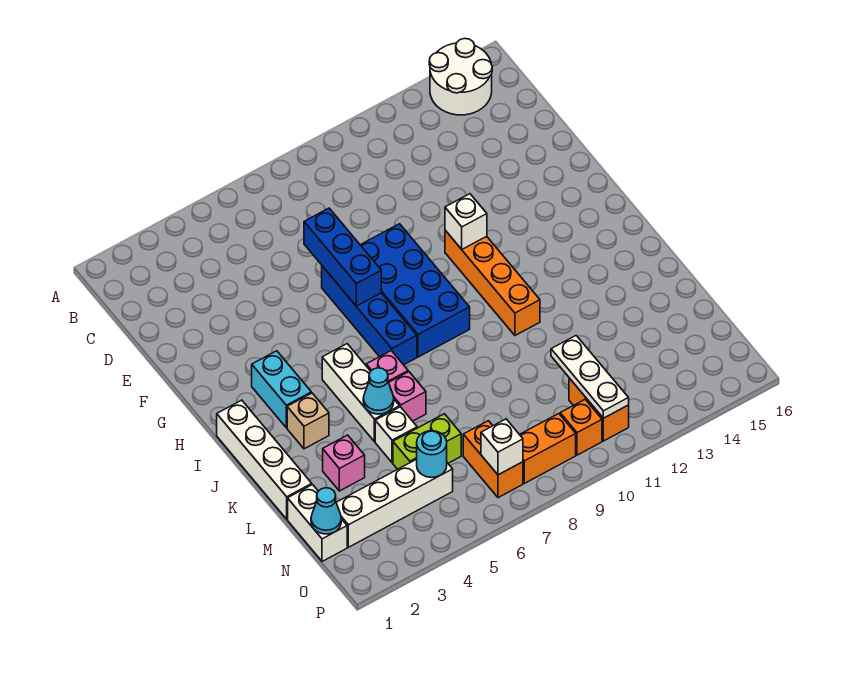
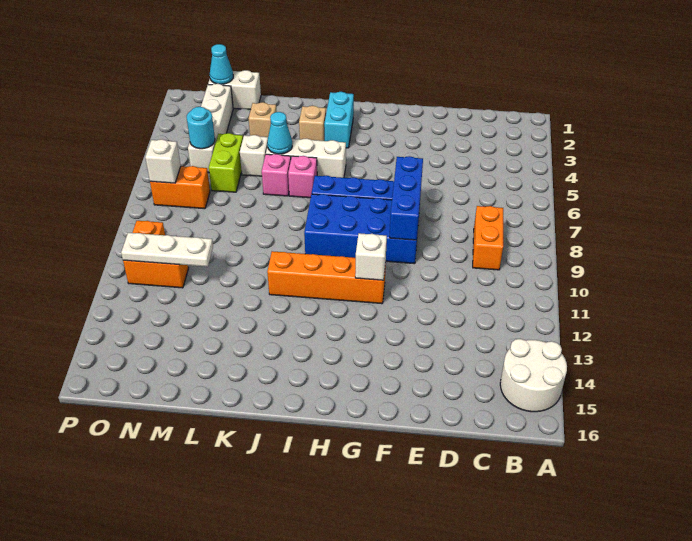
blue brick E7:G7 level 2 -> blue brick F7:F9 level 2
cyan brick H3:I3 level 1 -> cyan brick I2:I3 level 1
white brick I1:L1 level 1 -> none
pink brick L3 level 1 -> tan brick L3 level 1
orange brick O8:O9 level 1 -> orange brick C8:C9 level 1

